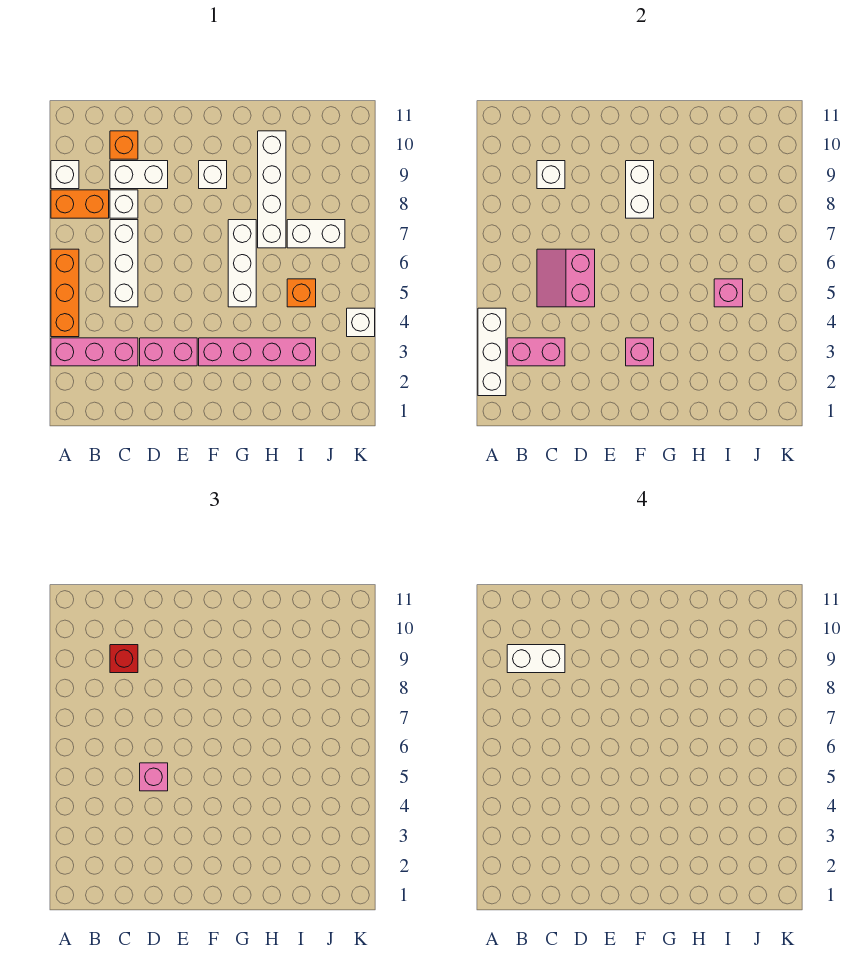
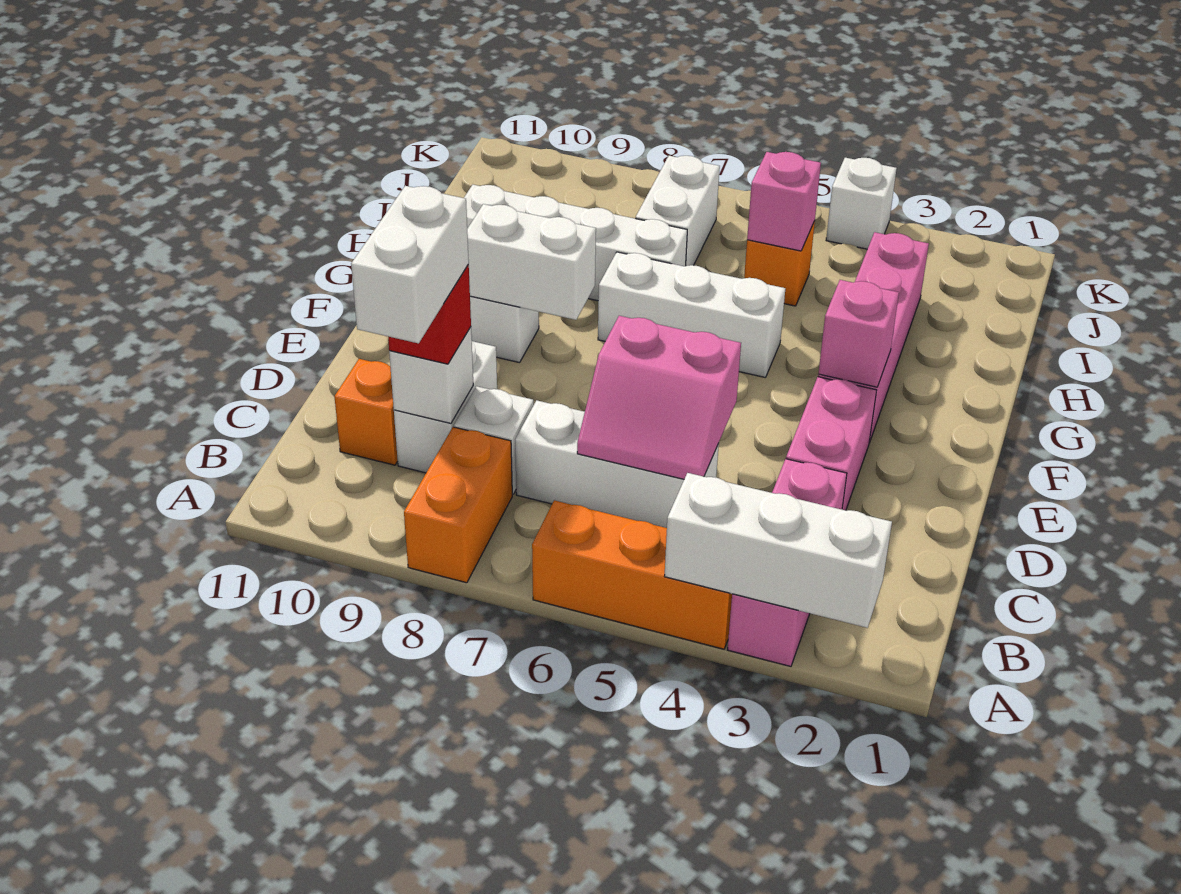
white brick A9 level 1 -> none
pink brick B3:C3 level 2 -> none
pink brick D5 level 3 -> none

